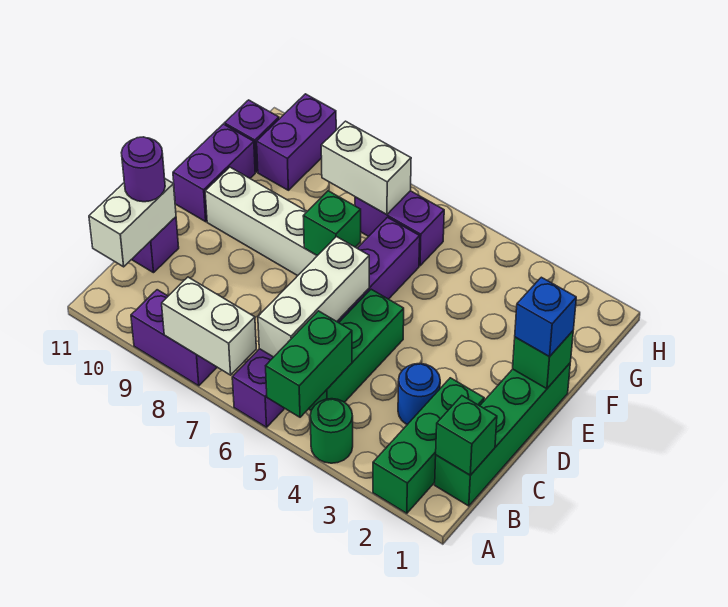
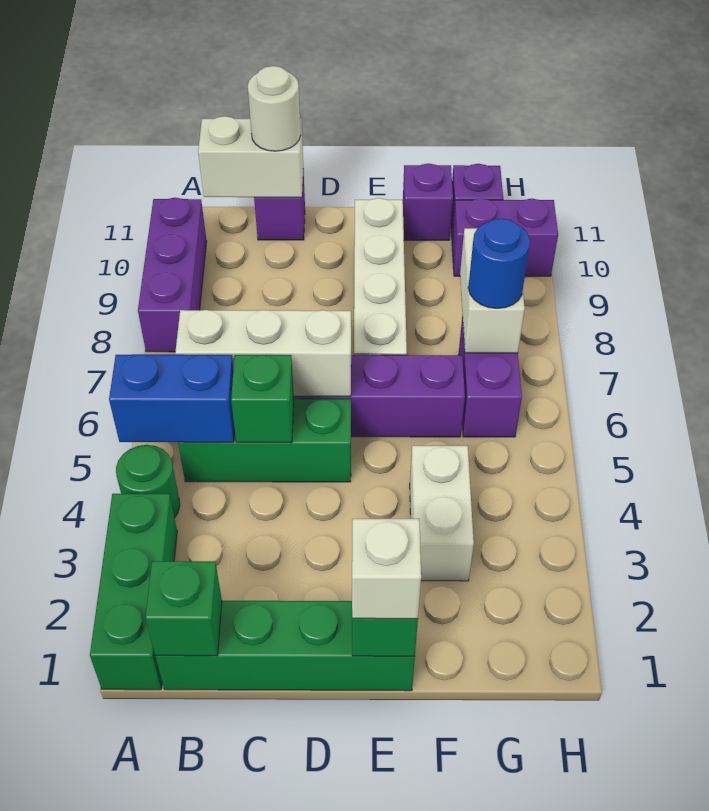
green brick A2:C2 level 1 -> green brick A1:A3 level 1
green brick A5:B5 level 2 -> blue brick A5:B5 level 2
white brick A7:A8 level 2 -> white brick F3:F4 level 1
purple brick A8:A9 level 1 -> purple brick A8:A10 level 1
blue round brick C3 level 1 -> blue round brick G7 level 3
purple round brick C11 level 3 -> white round brick C11 level 3
blue brick E1 level 3 -> white brick E1 level 3
green brick E7 level 2 -> green brick C5 level 2
purple brick E11:F11 level 1 -> purple brick F11 level 1

